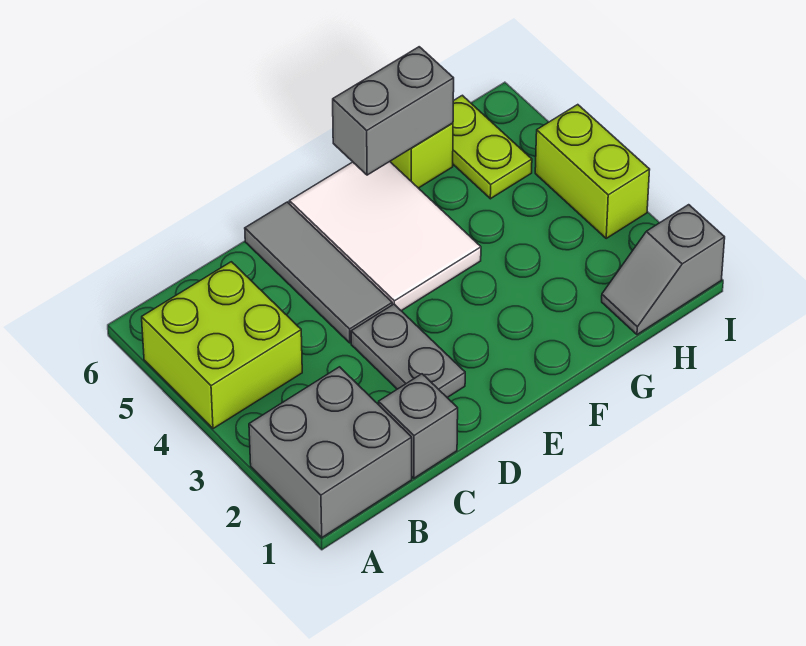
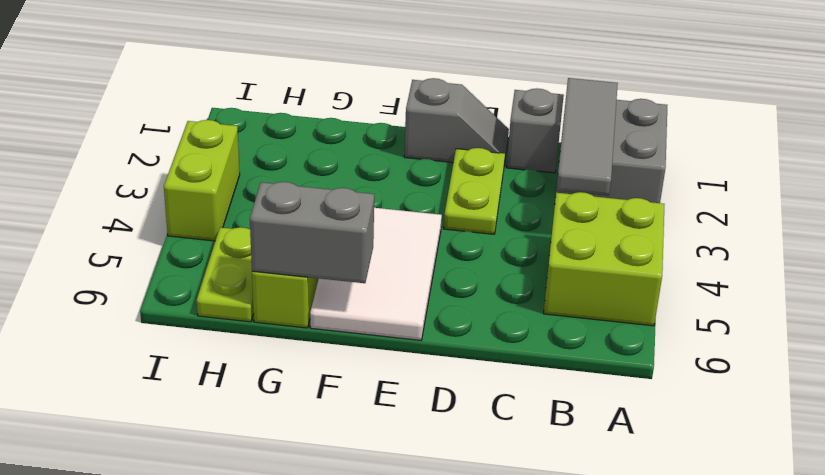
grey plate D2:D3 level 1 -> lime plate D2:D3 level 1
grey tile D4:D6 level 1 -> grey tile B1:B3 level 2
grey slope H1:I1 level 1 top I -> grey slope D1:E1 level 1 top E

